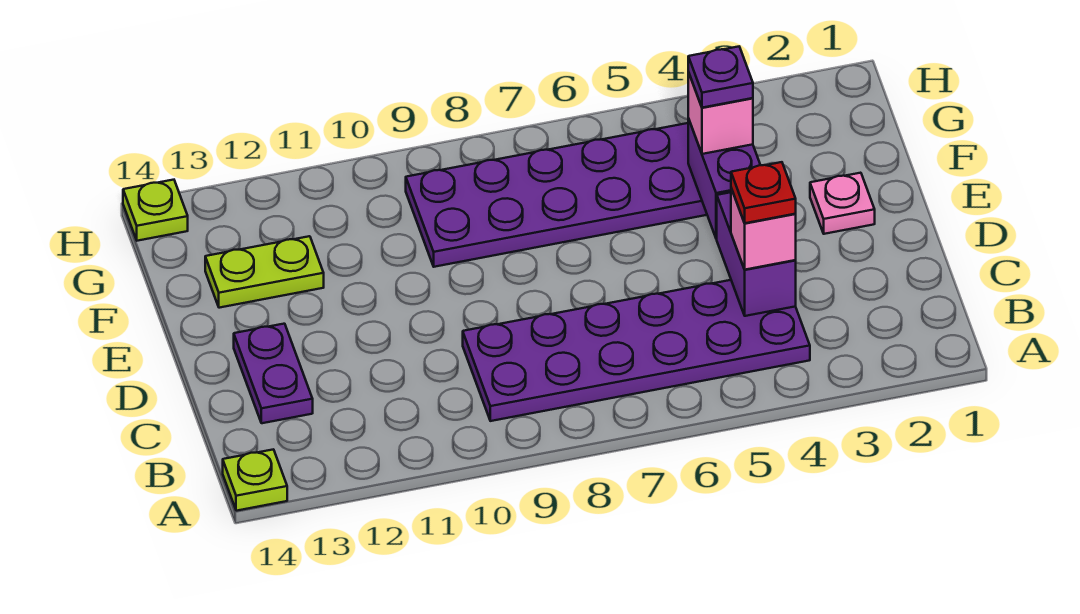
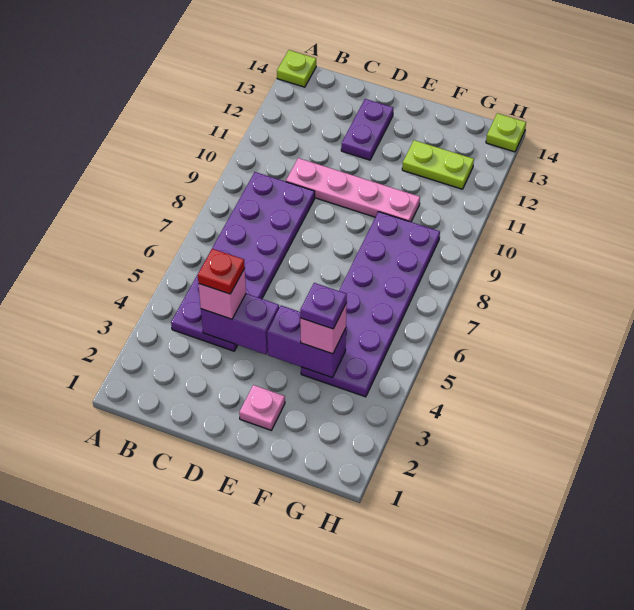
none -> pink plate C10:F10 level 1
purple plate C13:D13 level 1 -> purple plate D12:D13 level 1
lime plate F12:F13 level 1 -> lime plate F12:G12 level 1

